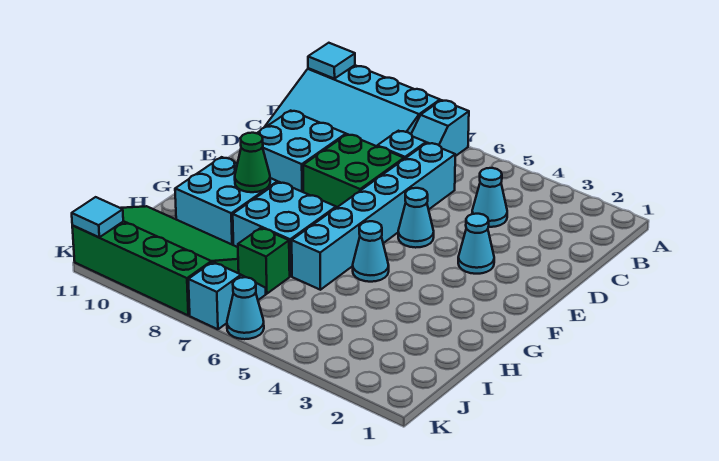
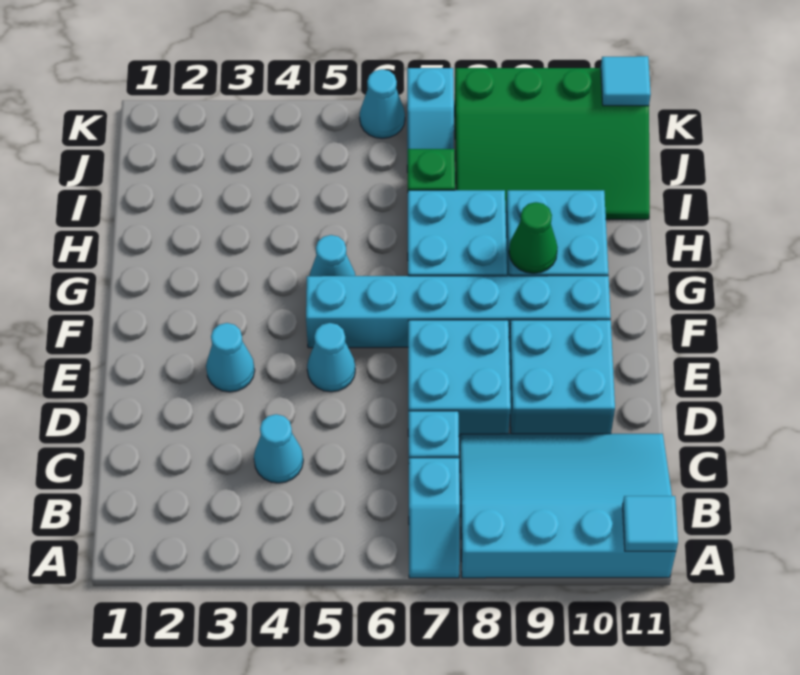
cyan slope A7:B7 level 1 top A -> cyan slope A7:B7 level 1 top B
cyan brick C6:H6 level 1 -> cyan brick F5:F10 level 1
green brick D7:E8 level 1 -> cyan brick D7:E8 level 1

